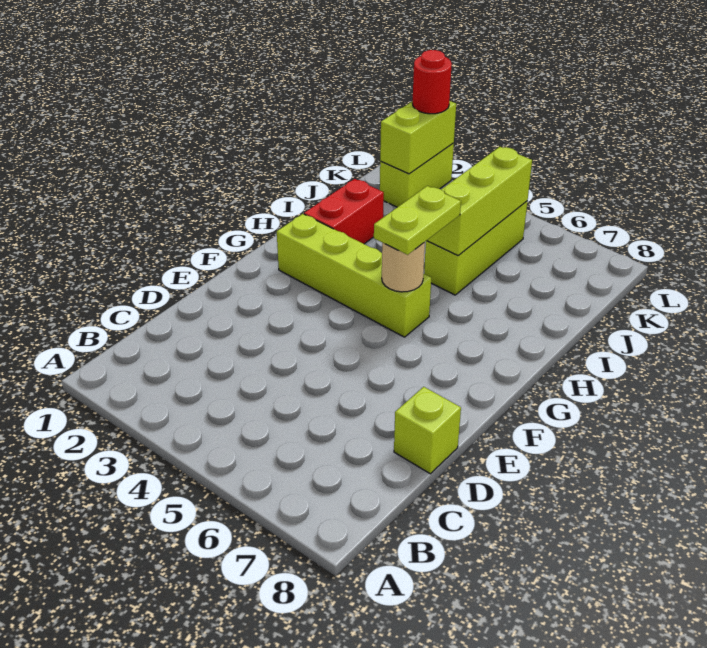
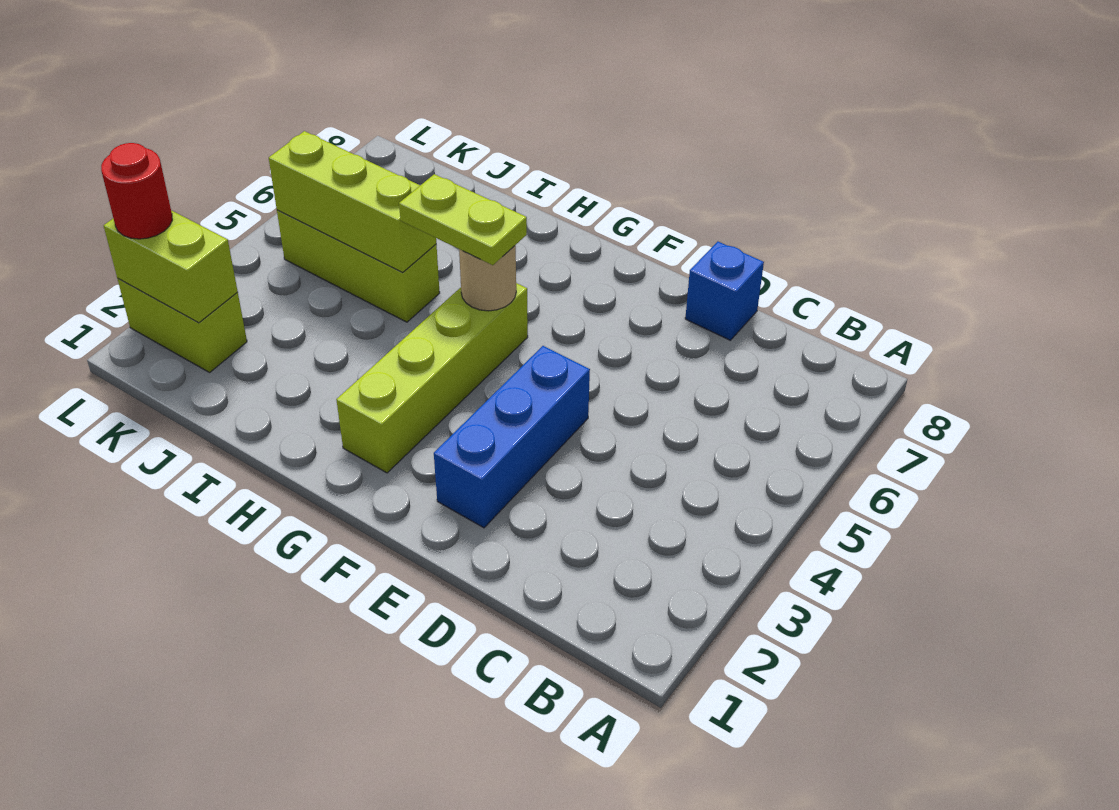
lime brick D8 level 1 -> blue brick D8 level 1
none -> blue brick E2:E4 level 1
red brick H2:I2 level 1 -> none

